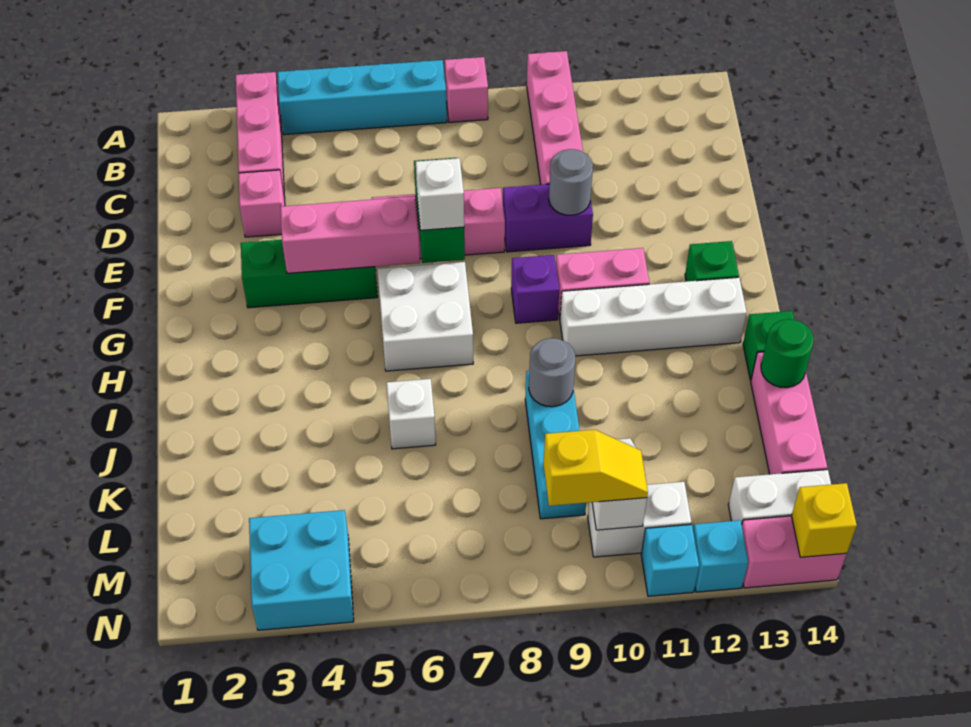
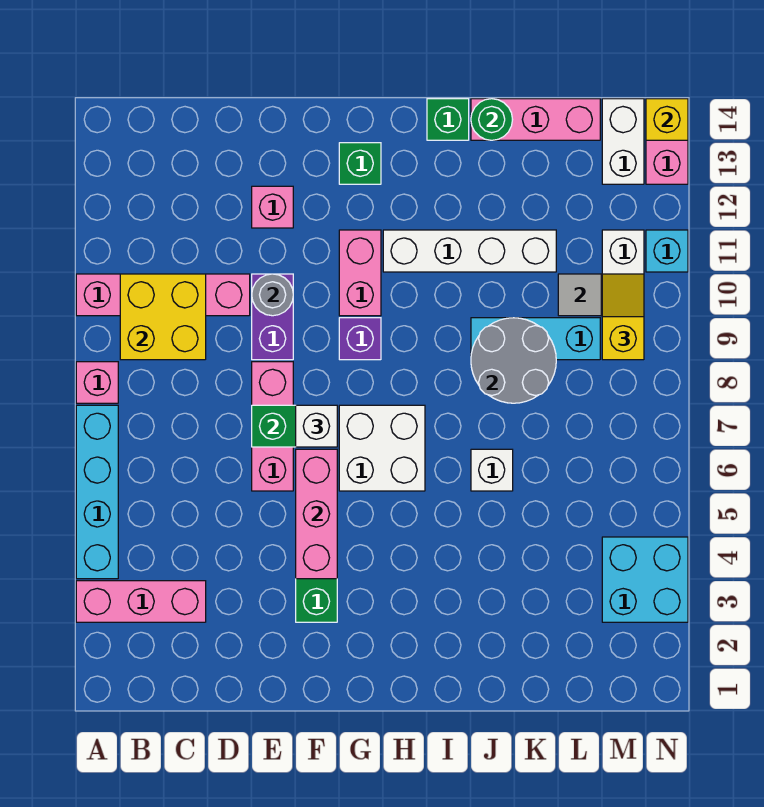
none -> yellow brick B9:C10 level 2
pink brick D3 level 1 -> pink brick E12 level 1
white brick H10:H13 level 1 -> white brick H11:K11 level 1
grey round brick J9 level 2 -> grey round brick J8:K9 level 2
cyan brick N12 level 1 -> none

